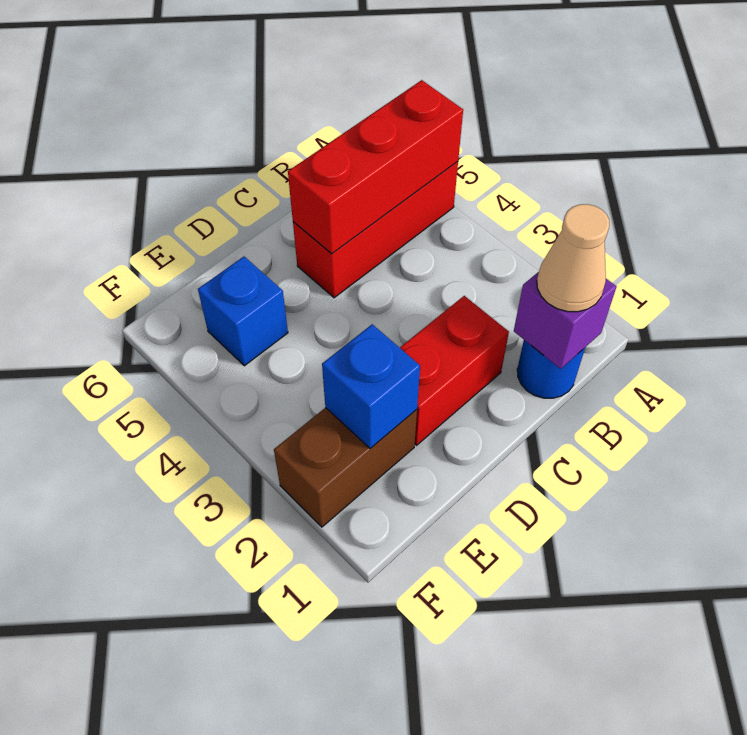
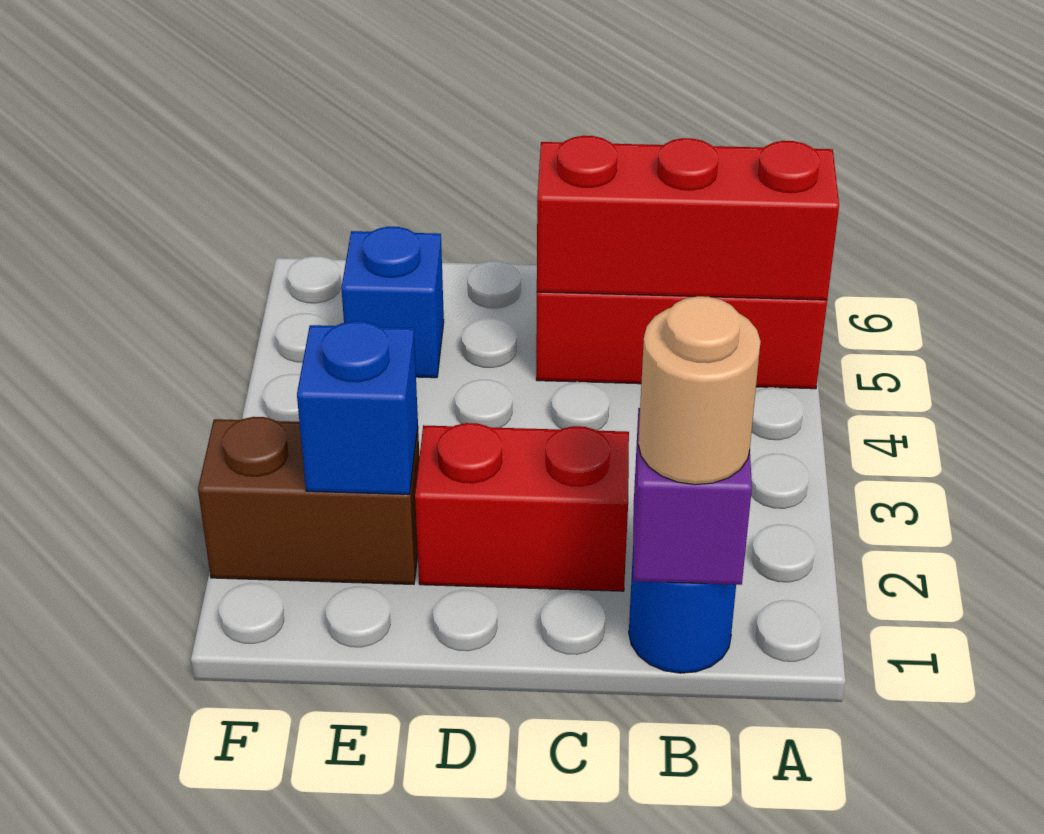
tan cone B1 level 3 -> tan round brick B1 level 3

